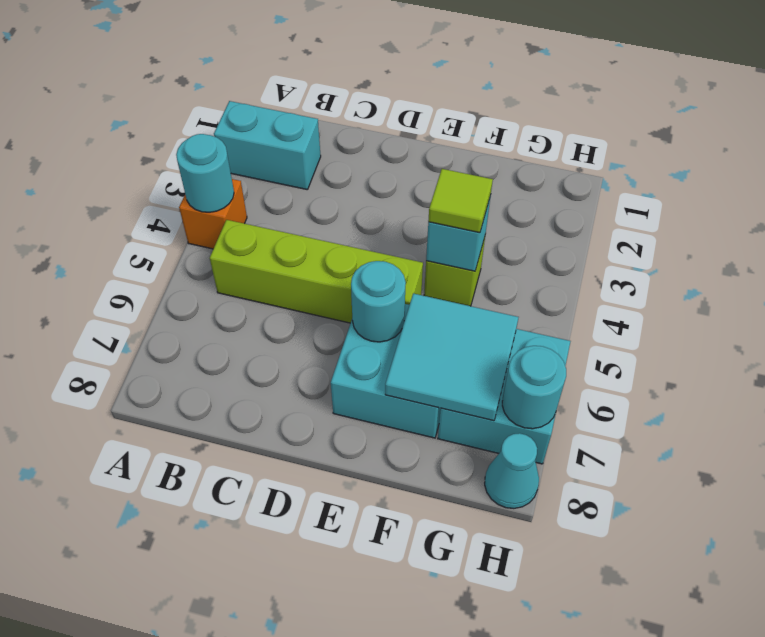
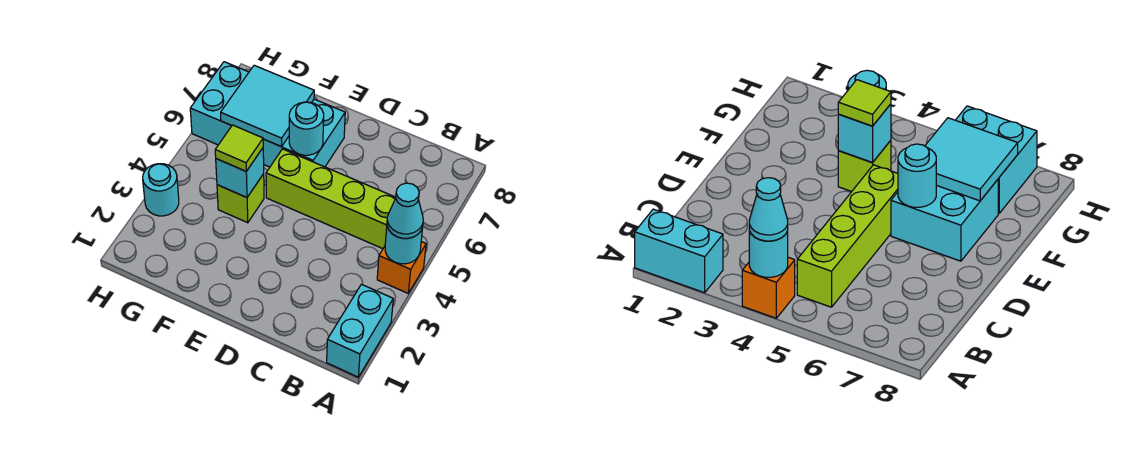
cyan brick A2:B2 level 1 -> cyan brick A1:A2 level 1
cyan round brick H7 level 2 -> cyan round brick H3 level 1
cyan cone H8 level 1 -> cyan cone A4 level 3

